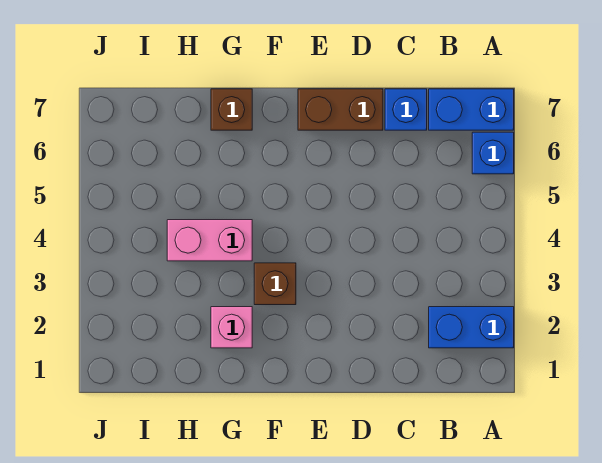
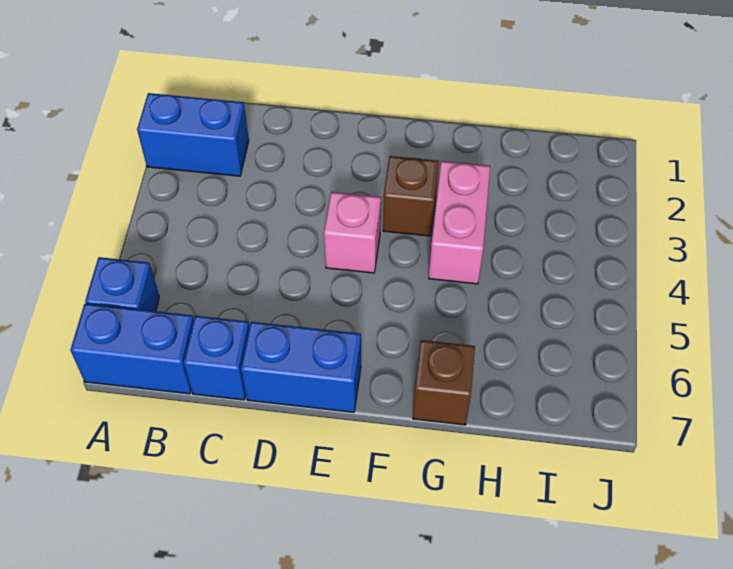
brown brick D7:E7 level 1 -> blue brick D7:E7 level 1
pink brick G2 level 1 -> pink brick E4 level 1
pink brick G4:H4 level 1 -> pink brick G3:G4 level 1

